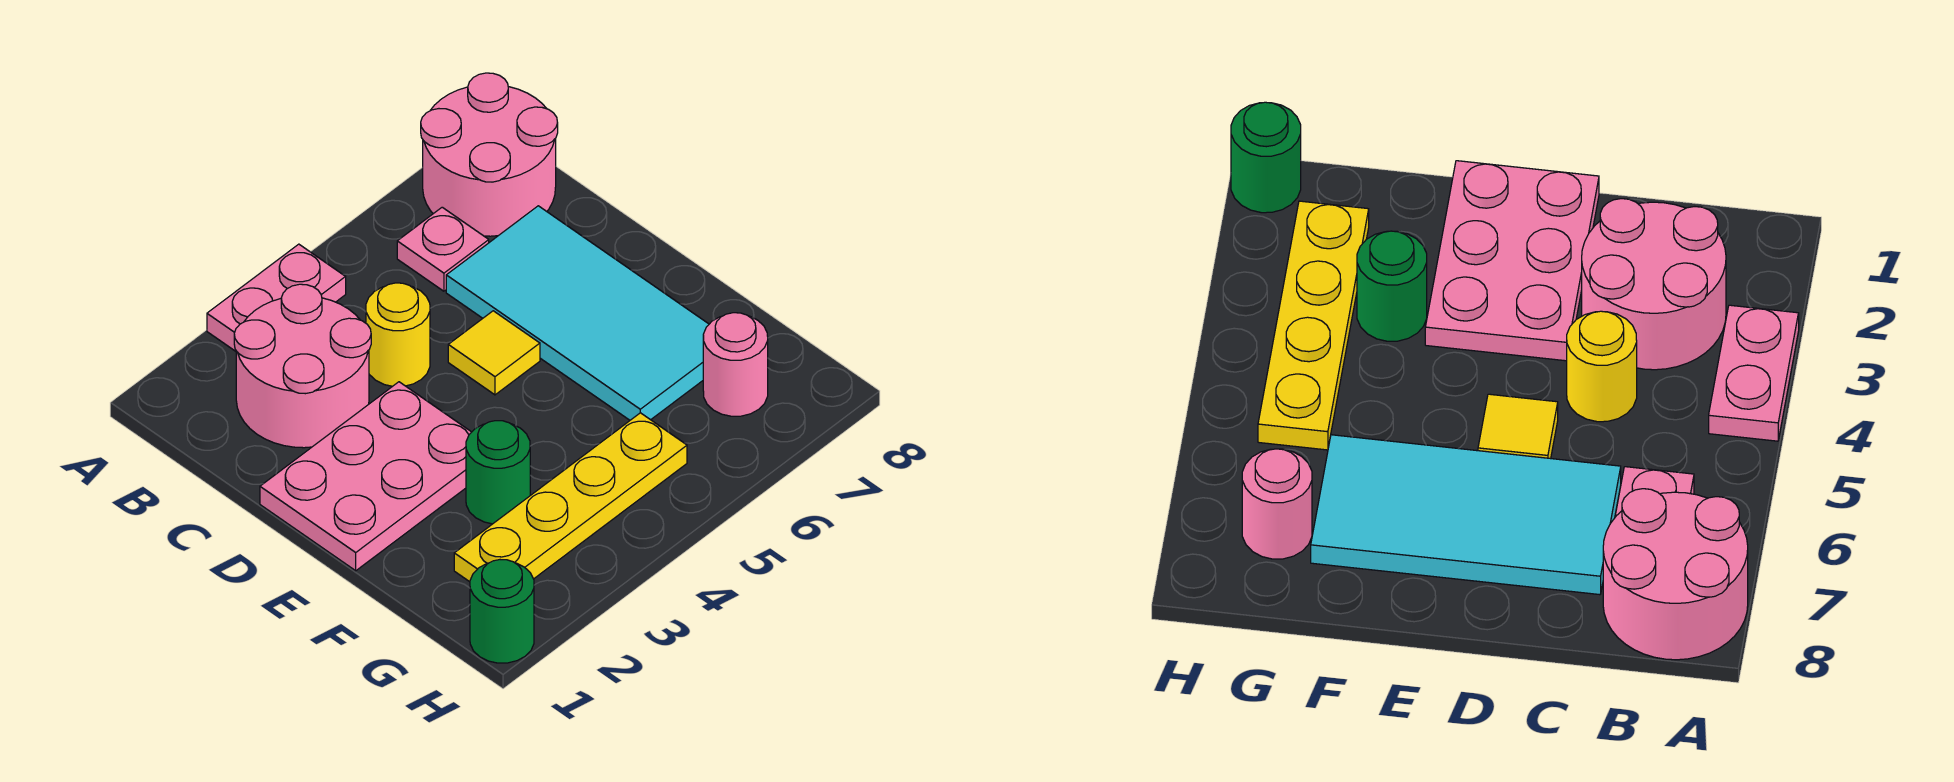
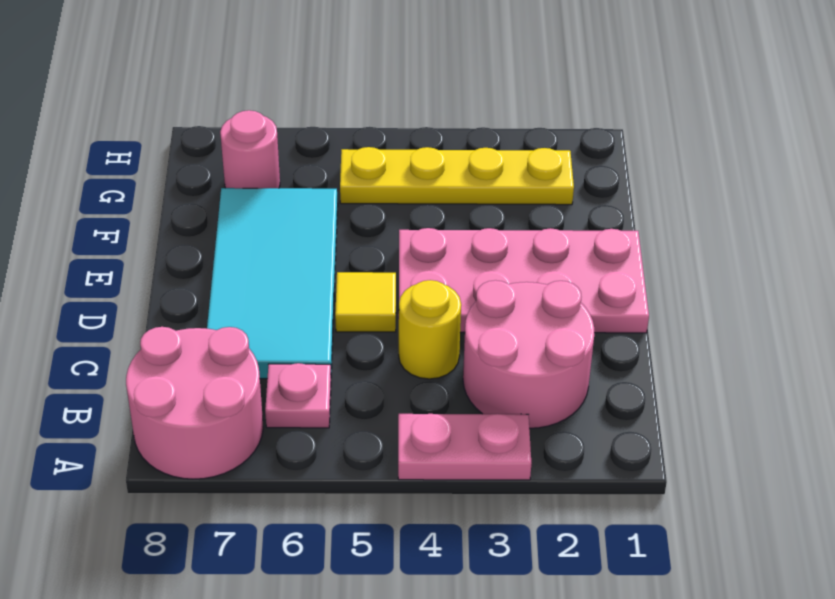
pink plate D1:E3 level 1 -> pink plate D1:E4 level 1
green round brick F3 level 1 -> none
green round brick H1 level 1 -> none

